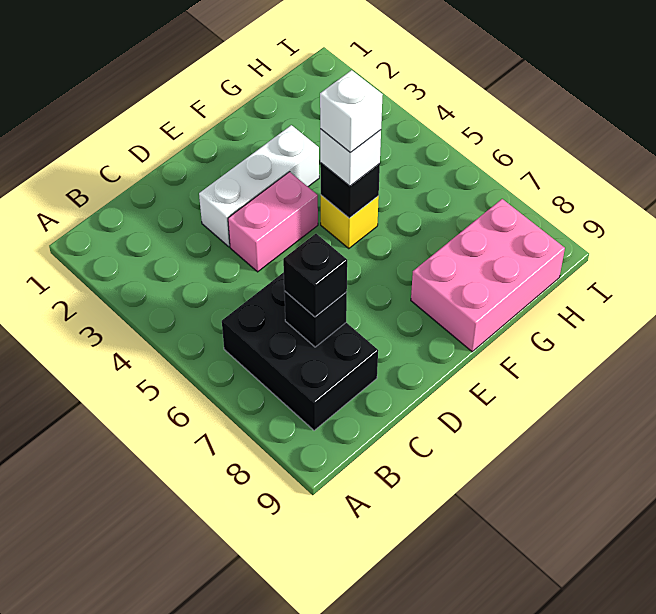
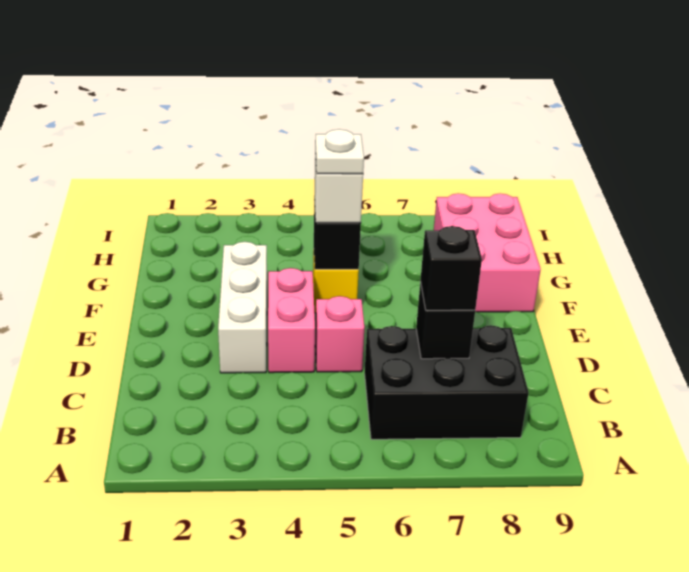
none -> pink brick D5 level 1
white brick F5 level 4 -> white plate F5 level 4

